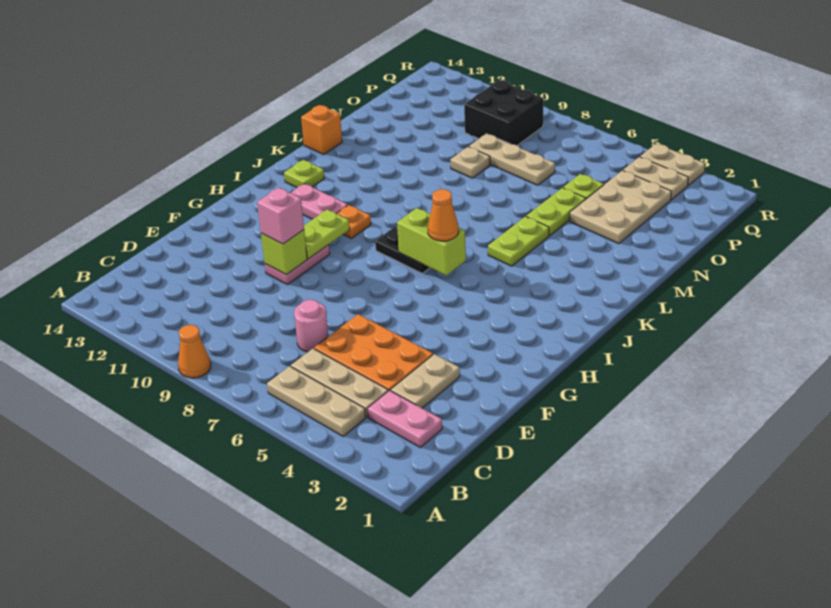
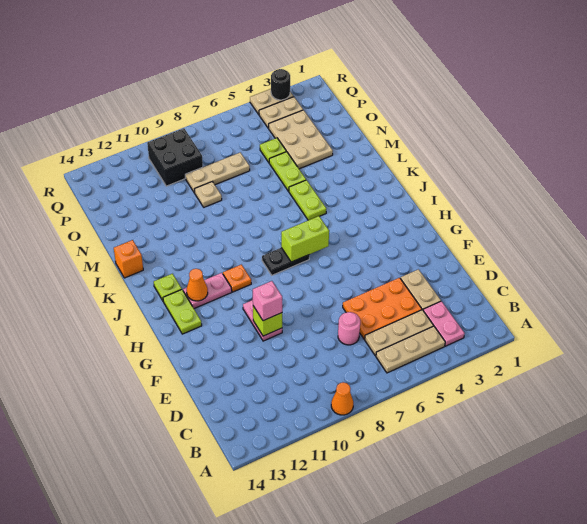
pink plate C2:C3 level 1 -> pink plate B3:C3 level 1
lime plate G10:H10 level 2 -> lime plate H13:I13 level 1
orange cone I6 level 3 -> orange cone I12 level 2
none -> black round brick R3 level 2

